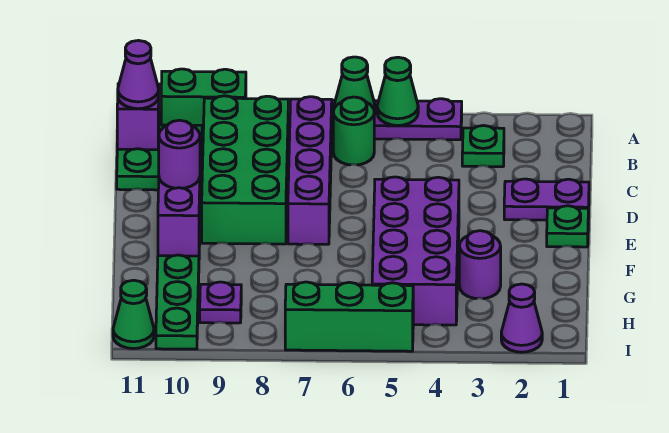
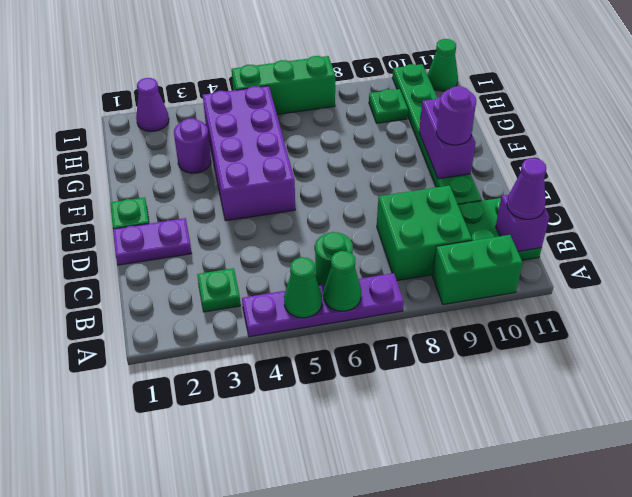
purple brick B7:E7 level 1 -> none
green brick B8:E9 level 1 -> green brick B8:C9 level 1
purple plate H9 level 1 -> green plate H9 level 1

